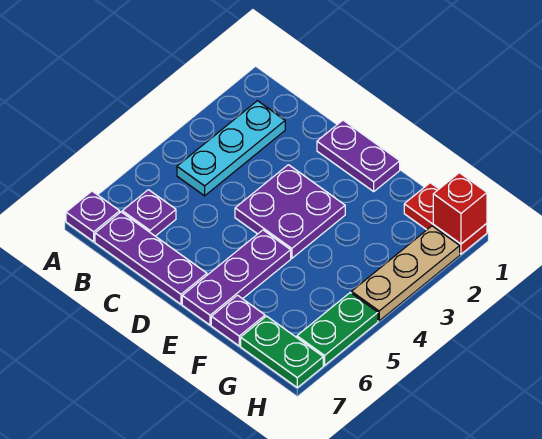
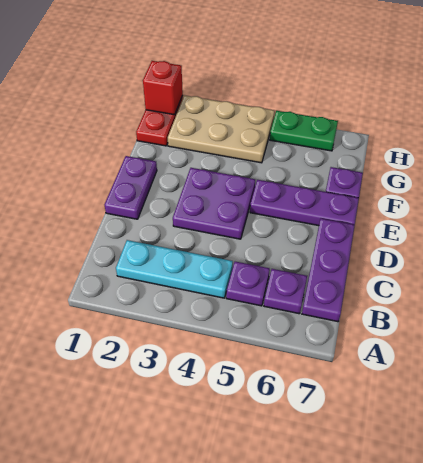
purple plate A7 level 1 -> purple plate B5 level 1
green plate G7:H7 level 1 -> none
tan plate H2:H4 level 1 -> tan plate G2:H4 level 1

